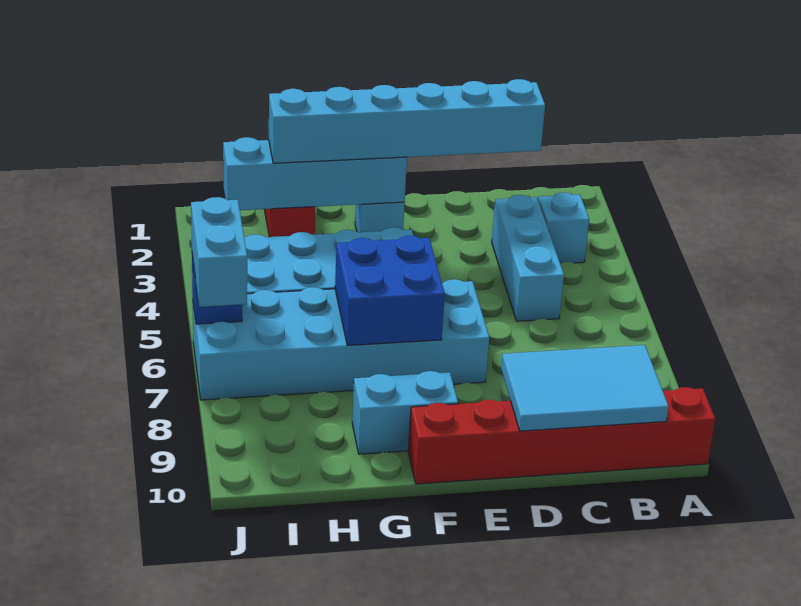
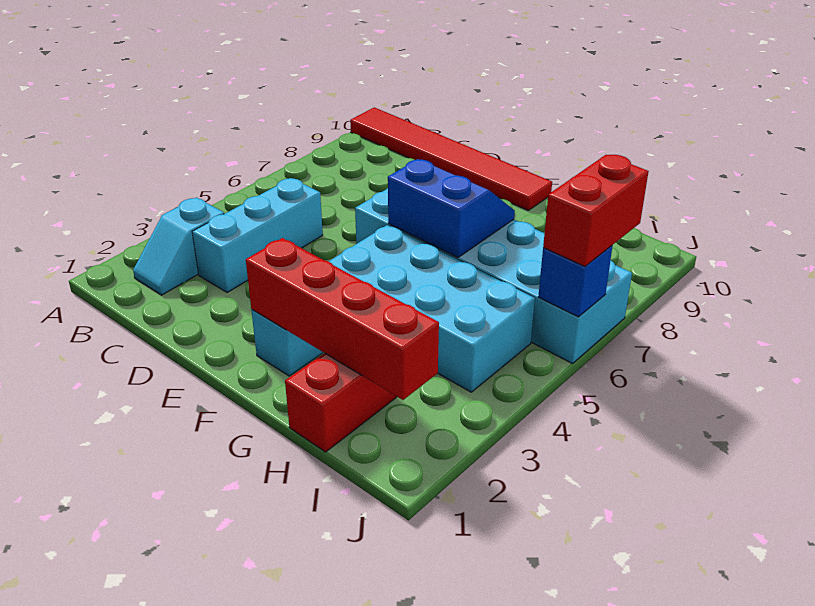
red brick A10:F10 level 1 -> red tile A10:F10 level 1
cyan tile B9:D10 level 2 -> none
cyan brick C2:H2 level 3 -> none
cyan brick F2:I2 level 2 -> red brick F2:I2 level 2
blue brick F6:G7 level 2 -> blue slope F6:G7 level 2 top 6
cyan brick F9:G9 level 1 -> none
cyan brick J6:J7 level 3 -> red brick J6:J7 level 3

